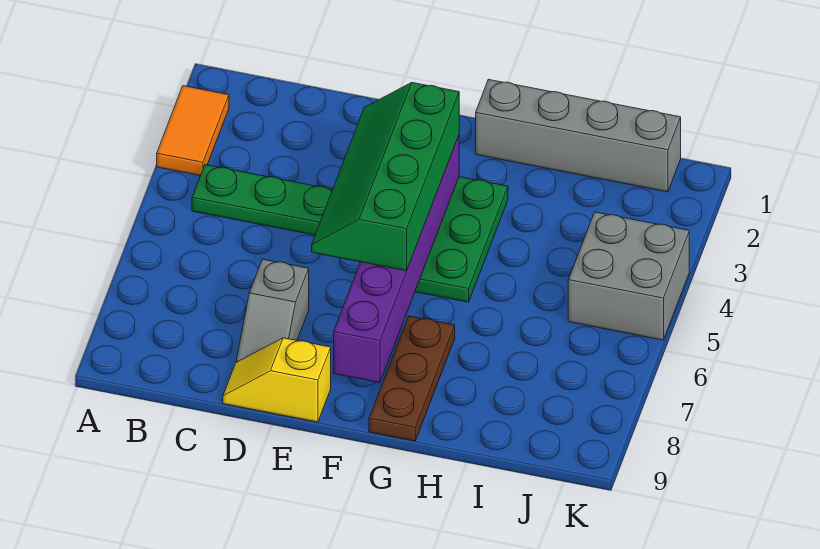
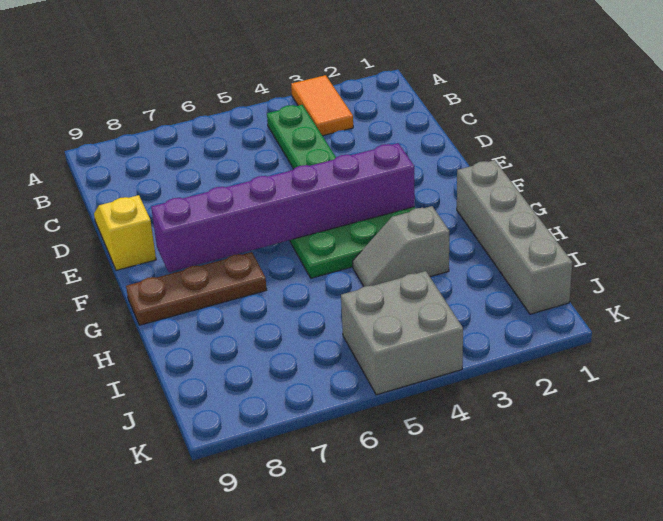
orange tile A2:A3 level 1 -> orange tile A3:B3 level 1
grey slope D7:D8 level 1 top 7 -> grey slope H3:H4 level 1 top 3
green slope E3:F6 level 3 top F -> none

